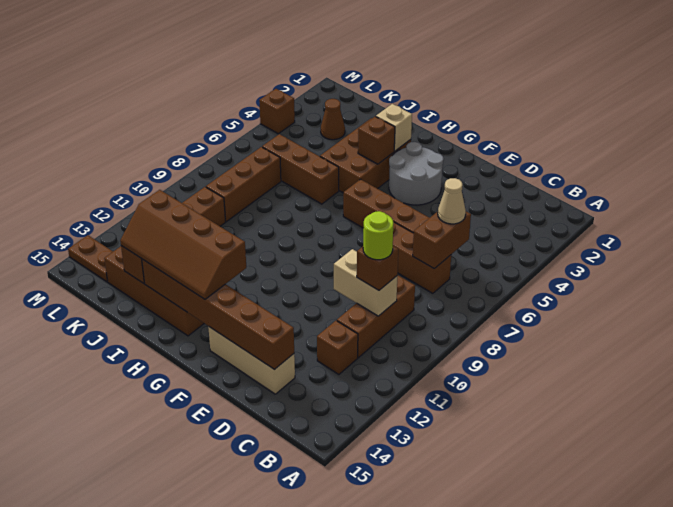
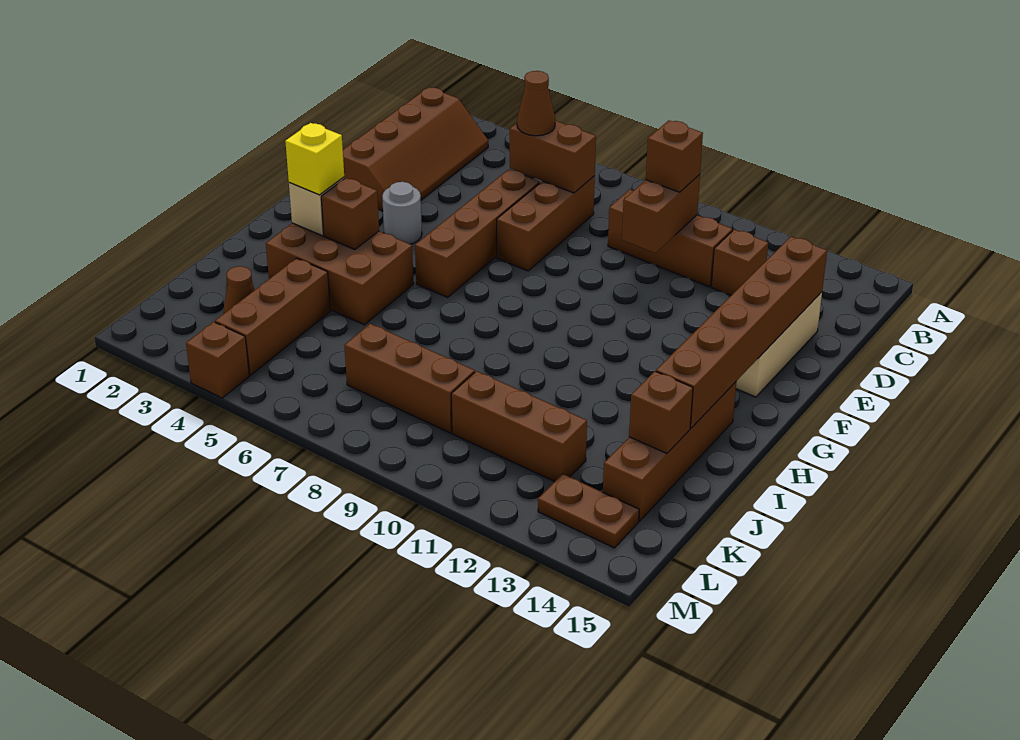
tan cone C6 level 3 -> brown cone C6 level 3
tan brick C10:D10 level 2 -> brown brick C10:D10 level 2
lime round brick C10 level 4 -> none
grey round brick F3:G4 level 1 -> grey round brick F4 level 1
brown slope G13:J14 level 3 top 13 -> brown slope B2:E3 level 1 top 2
none -> yellow brick H3 level 3
brown brick I6:K6 level 1 -> brown brick J4:L4 level 1
brown plate L14:M14 level 1 -> brown plate L13:L14 level 1

